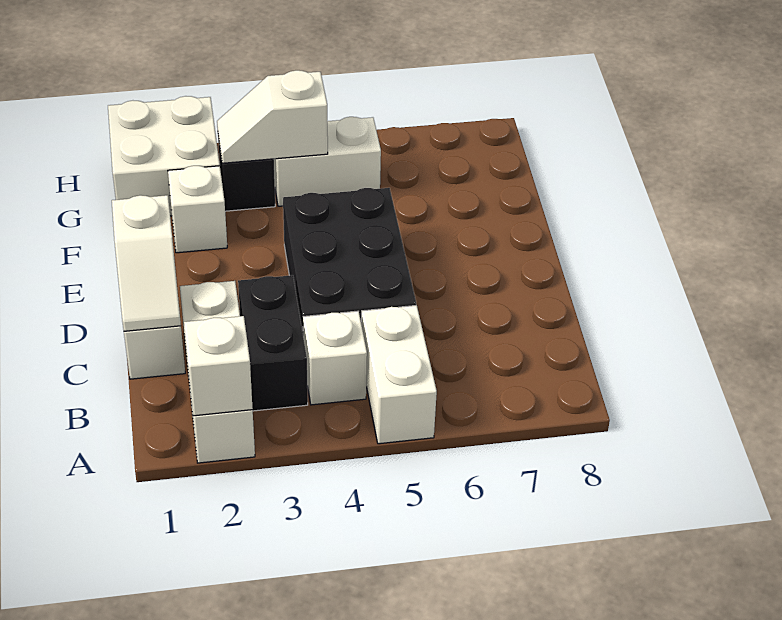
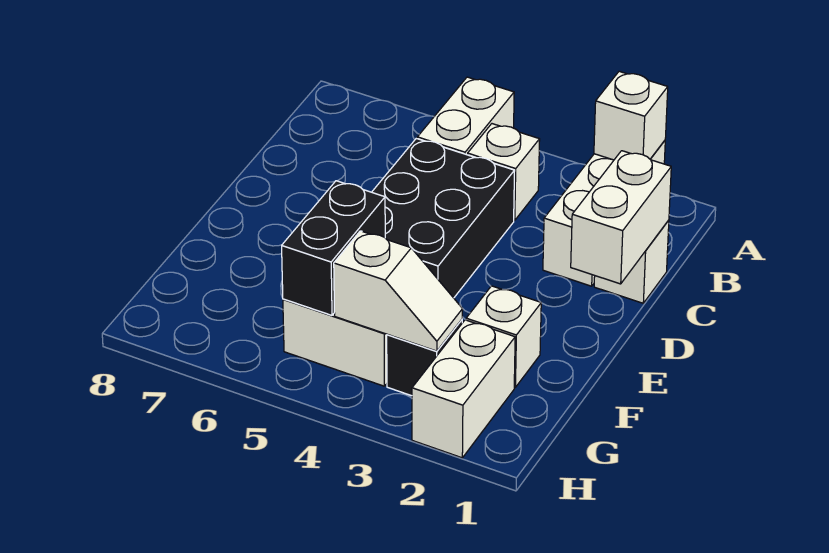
black brick B3:C3 level 1 -> black brick F5:G5 level 2
white slope C1:D1 level 2 top D -> white brick C1:D1 level 2
white brick G1:H2 level 1 -> white brick G2:H2 level 1

